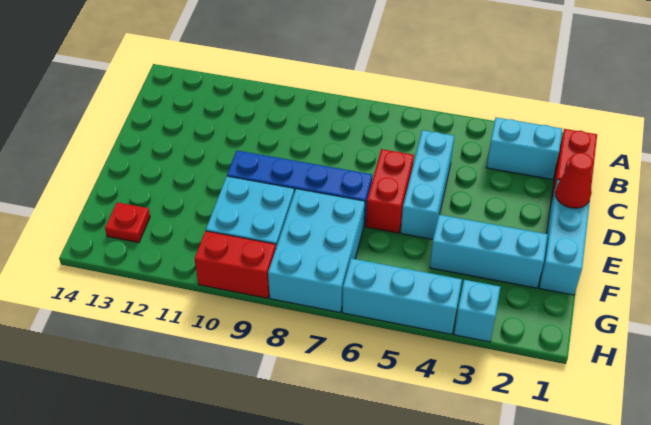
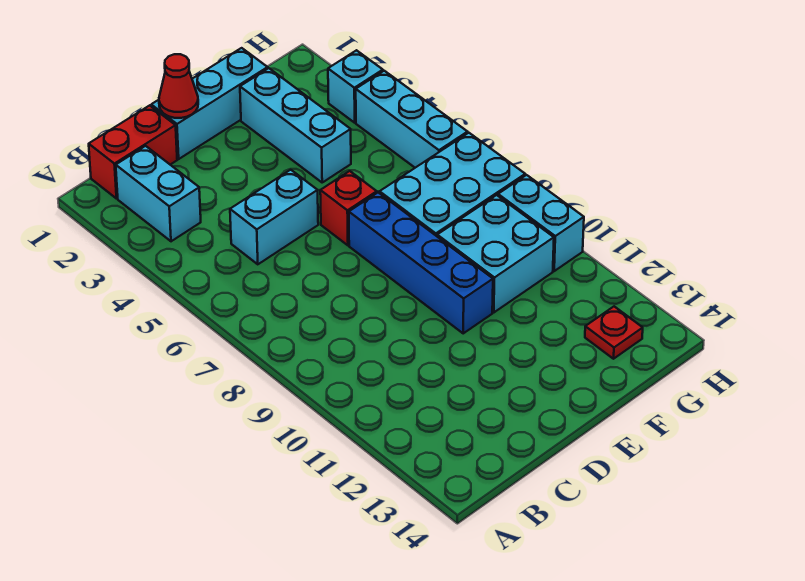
cyan brick C5:E5 level 1 -> cyan brick C5:D5 level 1
red brick D6:E6 level 1 -> red brick E6 level 1
red brick H9:H10 level 1 -> cyan brick H9:H10 level 1

